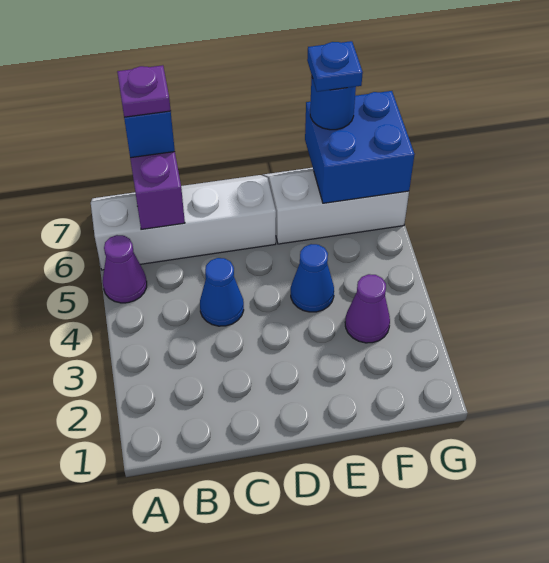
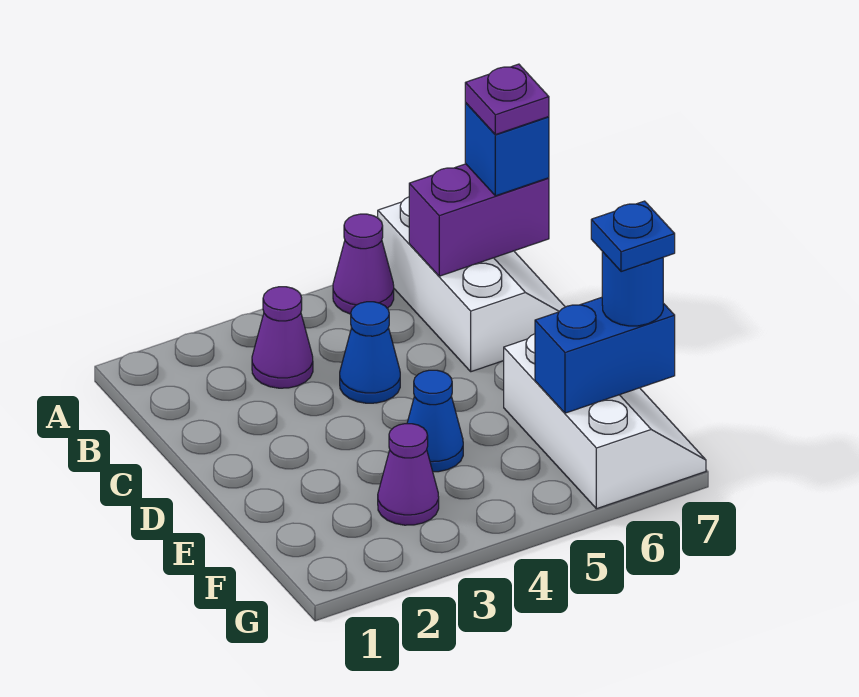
white slope A6:D7 level 1 top 6 -> white slope A6:C7 level 1 top 6
none -> purple cone B3 level 1
blue brick F6:G7 level 2 -> blue brick F6:F7 level 2

